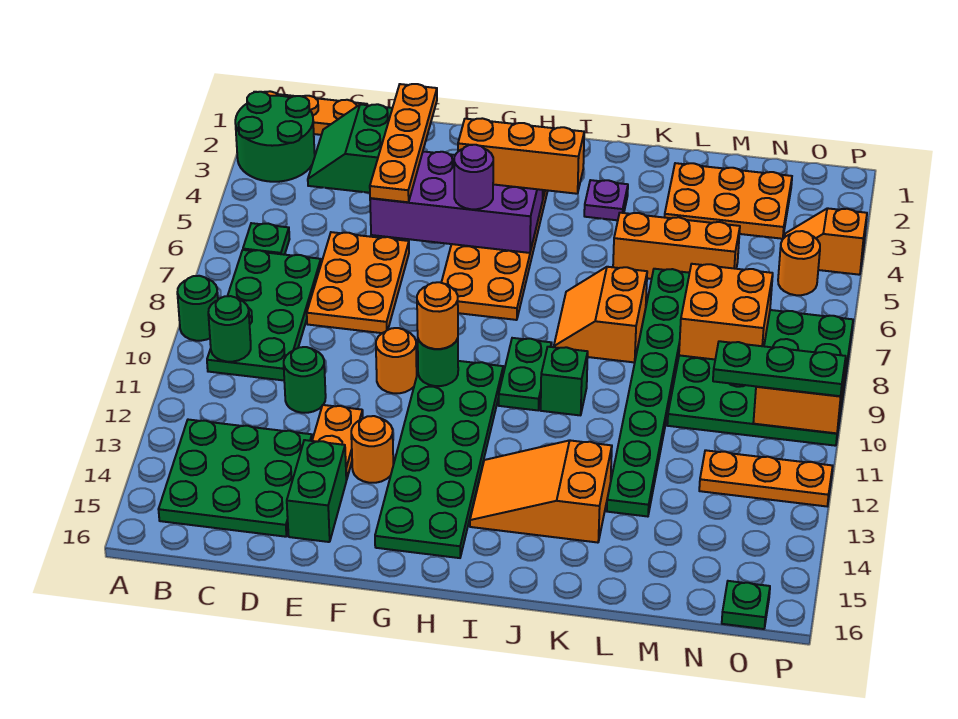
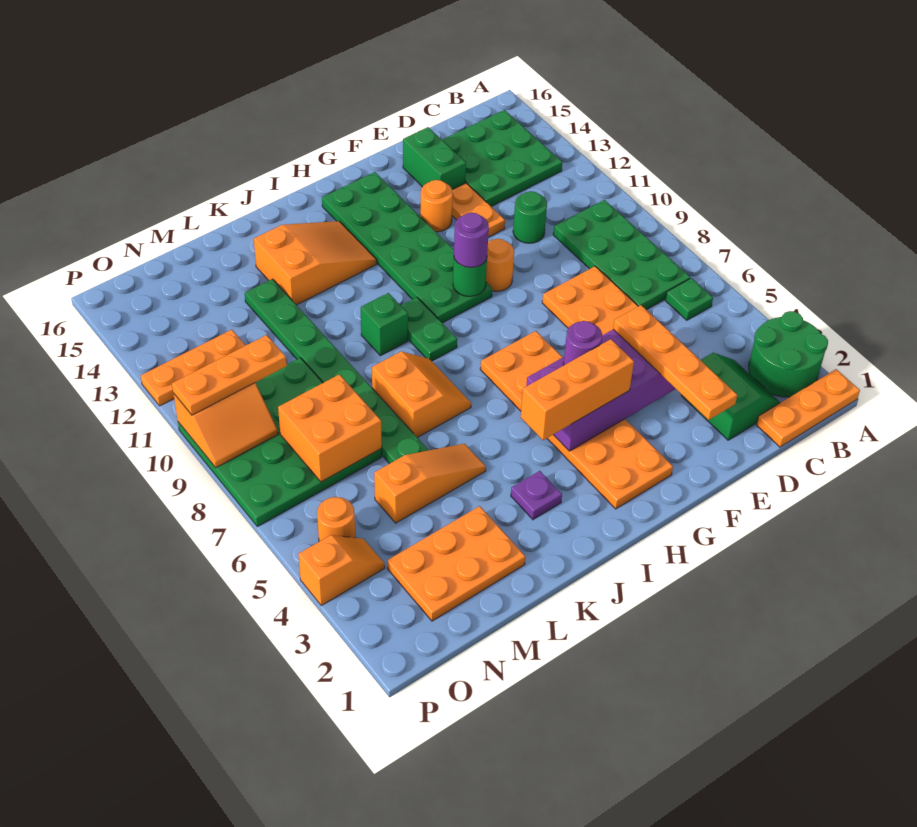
green round brick A9 level 1 -> none
green round brick B10 level 2 -> none
orange round brick G10 level 3 -> purple round brick G10 level 3
orange brick K5:M5 level 1 -> orange slope K5:M5 level 1 top M
green plate N10:P10 level 3 -> orange plate N10:P10 level 3
green plate O16 level 1 -> none

